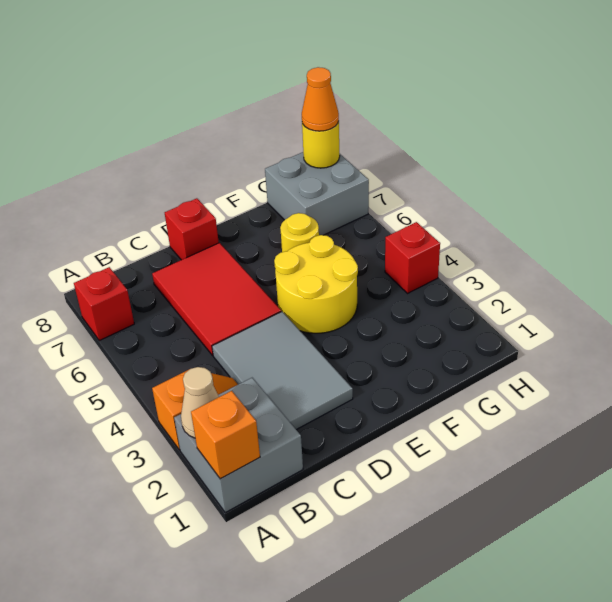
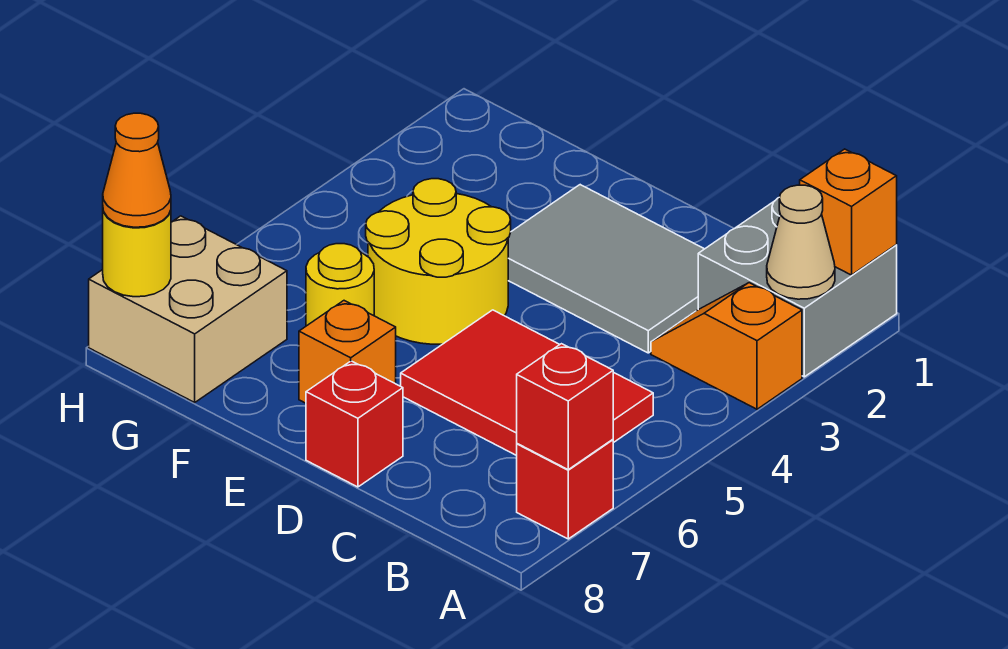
grey tile C2:D4 level 1 -> grey tile C2:E3 level 1
red tile C5:D7 level 1 -> red tile B5:D6 level 1
none -> orange brick E7 level 1
grey brick G7:H8 level 1 -> tan brick G7:H8 level 1
red brick H4 level 1 -> red brick A7 level 2

